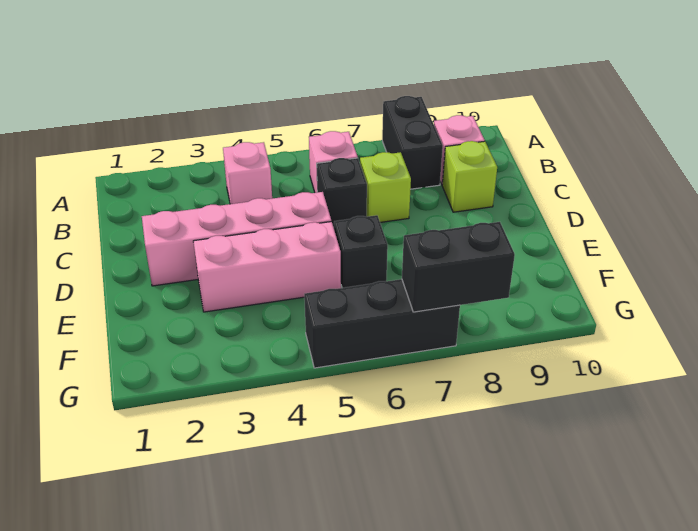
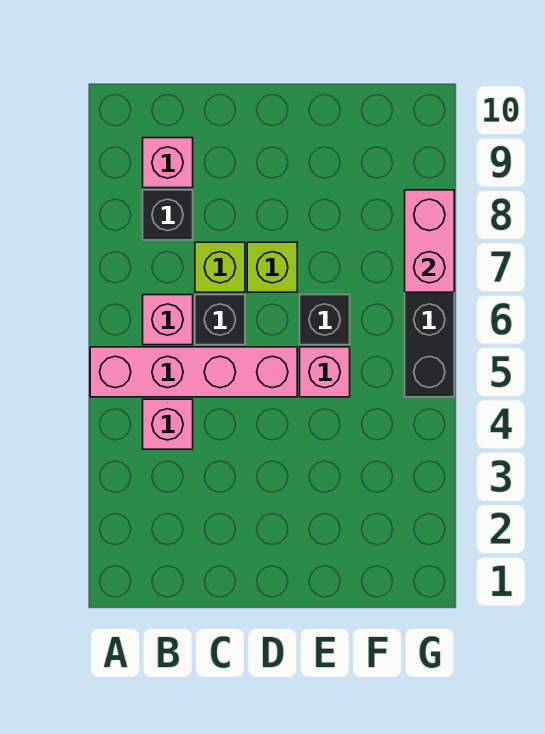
black brick A8:B8 level 1 -> black brick B8 level 1
lime brick C9 level 1 -> lime brick D7 level 1
pink brick D2:D5 level 1 -> pink brick A5:D5 level 1
pink brick E3:E5 level 1 -> pink brick E5 level 1
black brick G7:G8 level 2 -> pink brick G7:G8 level 2

